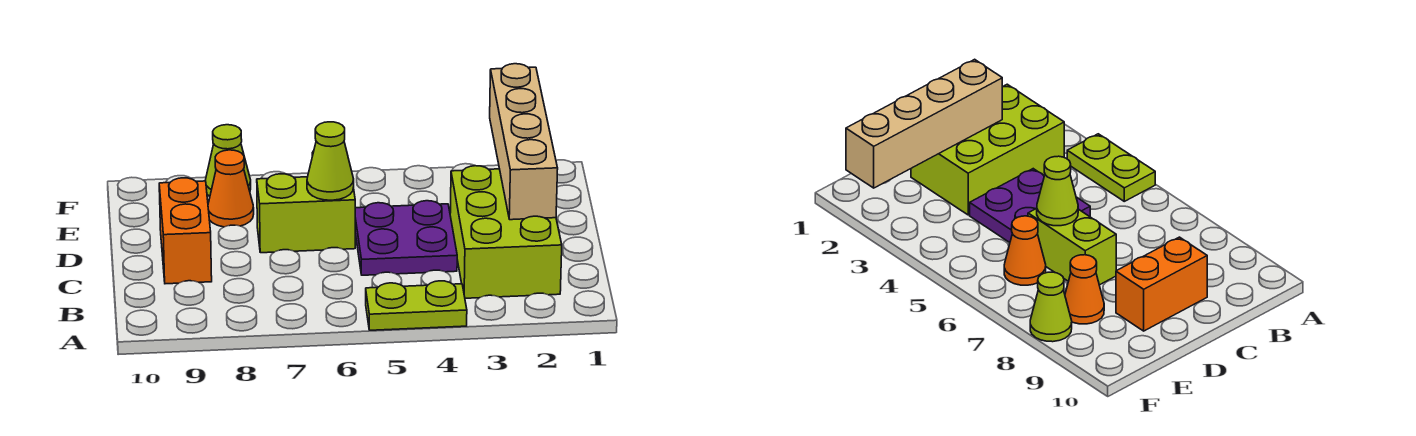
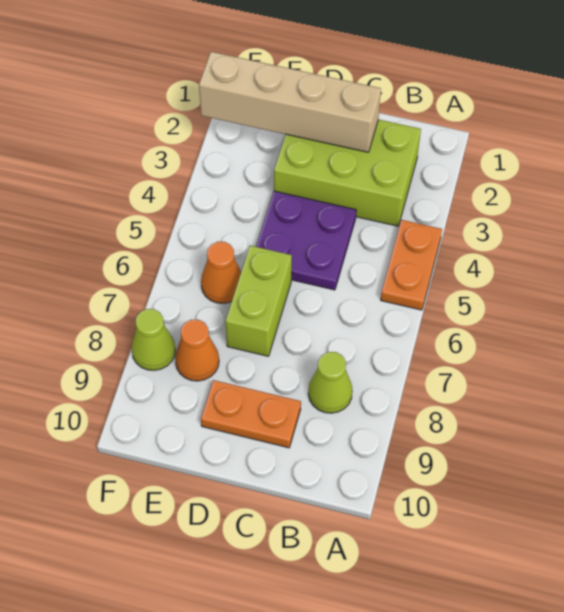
lime plate A4:A5 level 1 -> orange plate A4:A5 level 1
orange brick C9:D9 level 1 -> orange plate C9:D9 level 1
lime cone D6 level 2 -> lime cone B8 level 1

